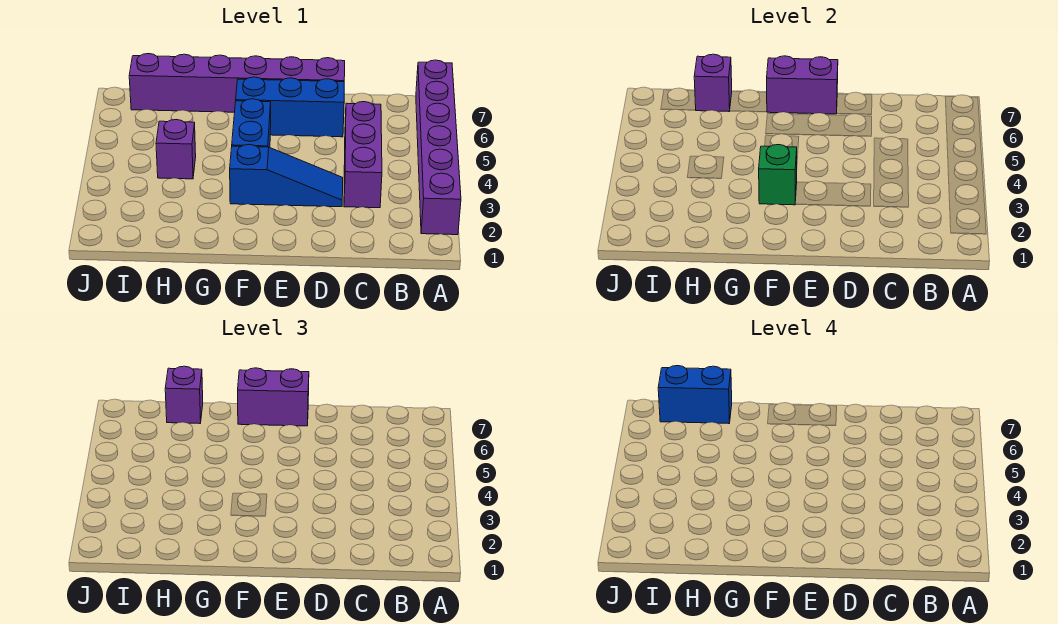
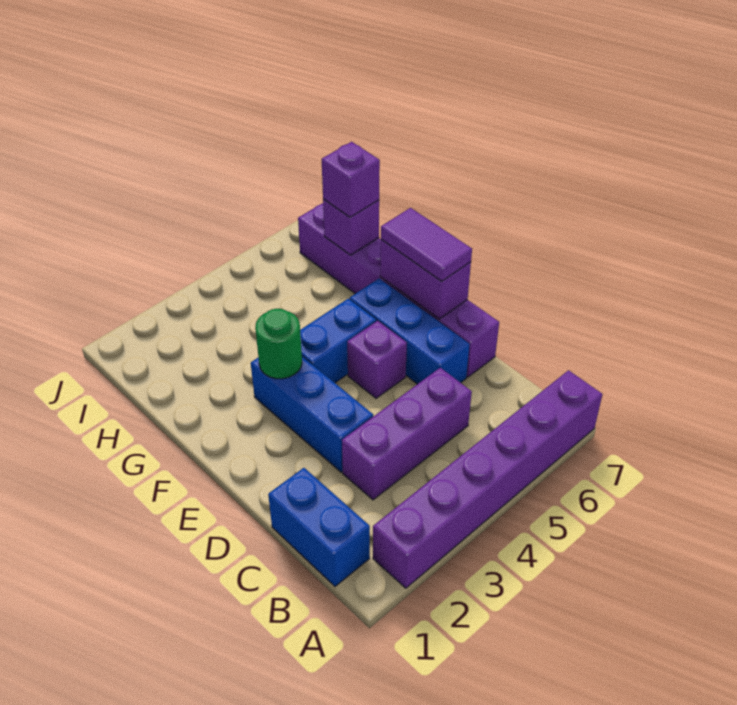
blue slope D3:F3 level 1 top F -> blue brick D3:F3 level 1
purple brick E7:F7 level 3 -> purple tile E7:F7 level 3
green brick F3 level 2 -> green round brick F3 level 2
purple brick H4 level 1 -> purple brick E5 level 1
blue brick H7:I7 level 4 -> blue brick B1:C1 level 1

